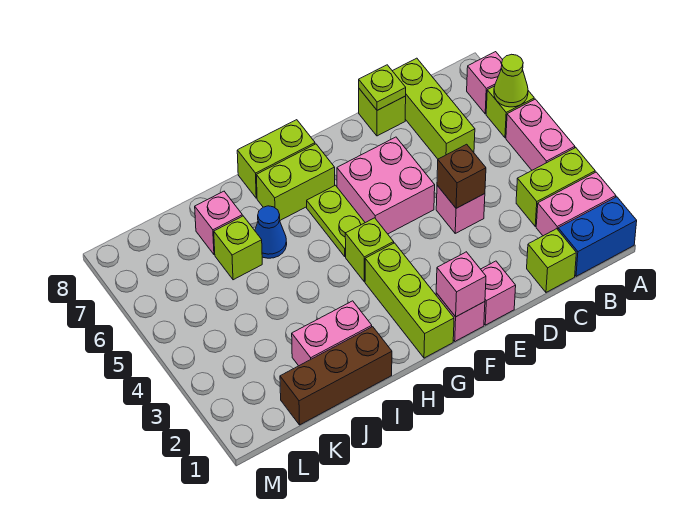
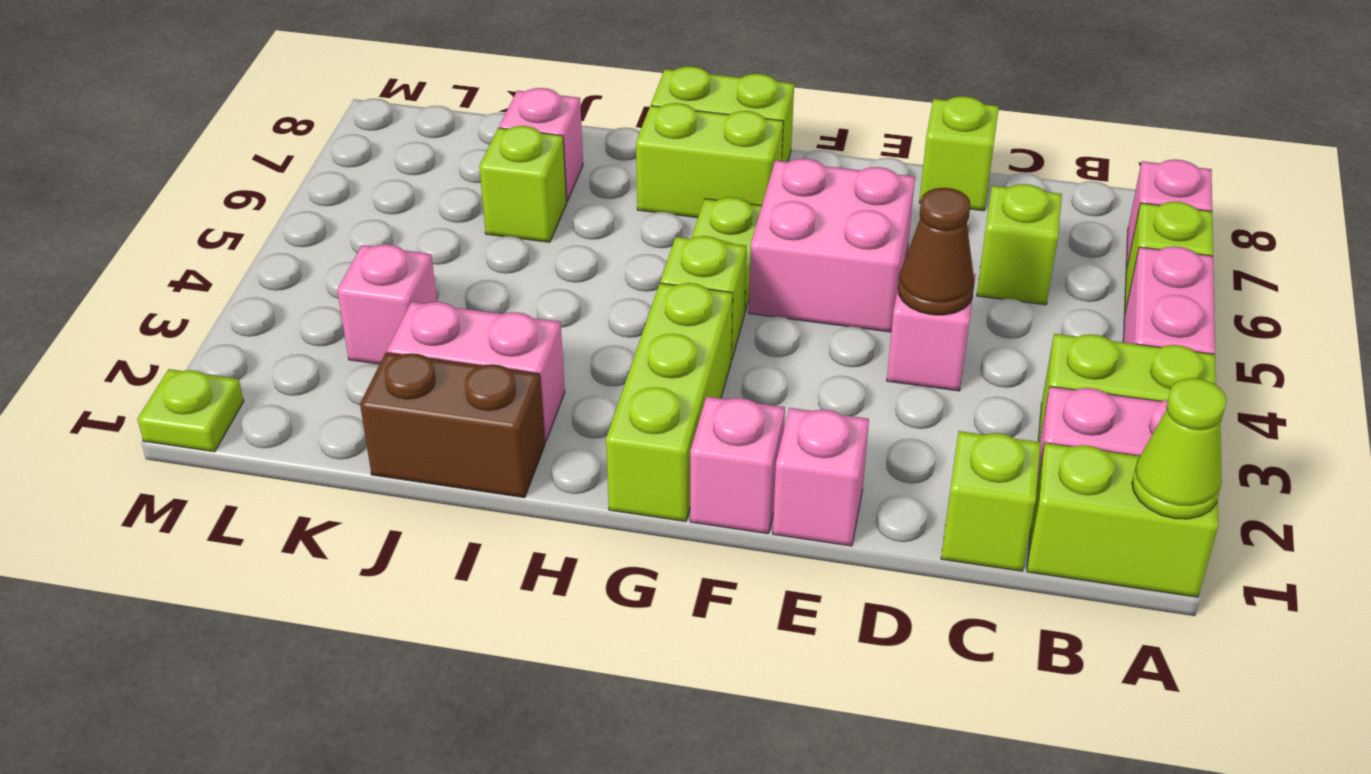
blue brick A1:B1 level 1 -> lime brick A1:B1 level 1
lime cone A6 level 2 -> lime cone A1 level 2
lime brick C6:C8 level 1 -> lime brick C6 level 1
brown brick D4 level 2 -> brown cone D4 level 2
lime plate D8 level 2 -> lime plate M1 level 1
pink brick F1 level 2 -> pink brick K3 level 1
brown brick I1:K1 level 1 -> brown brick I1:J1 level 1
blue cone I6 level 1 -> none

